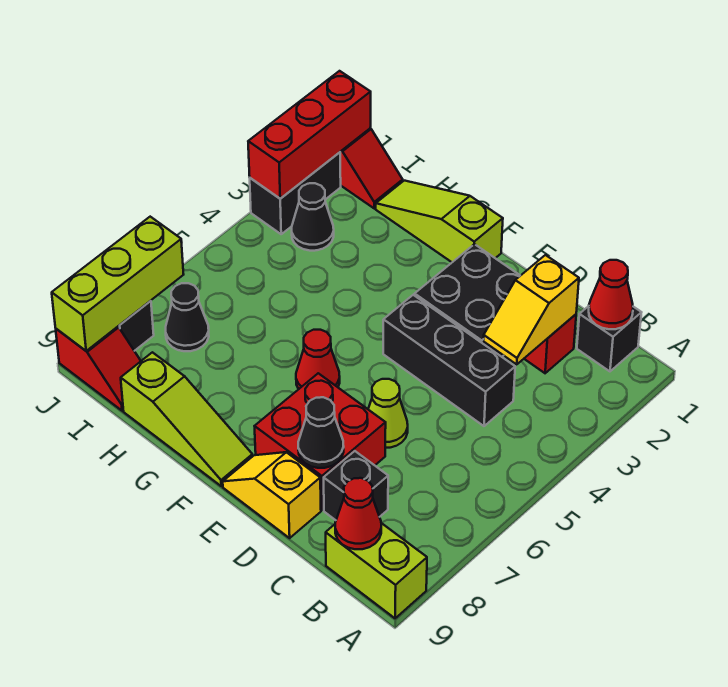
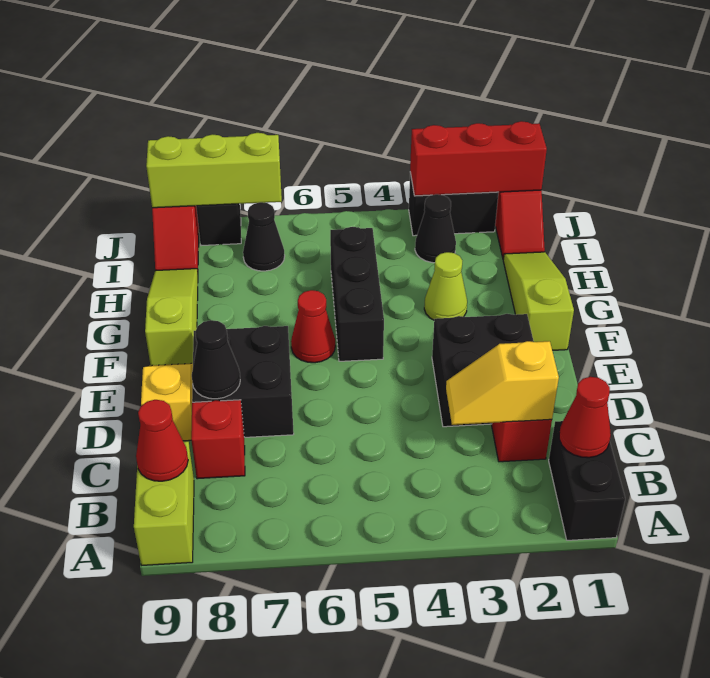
black brick B1 level 1 -> black brick A1:B1 level 1
black brick C4:E4 level 1 -> black brick F5:H5 level 1
black brick C8 level 1 -> red brick C8 level 1
lime cone D6 level 1 -> lime cone G3 level 1
red brick D7:E8 level 1 -> black brick D7:E8 level 1
lime slope F9:H9 level 1 top H -> lime slope F9:H9 level 1 top F

